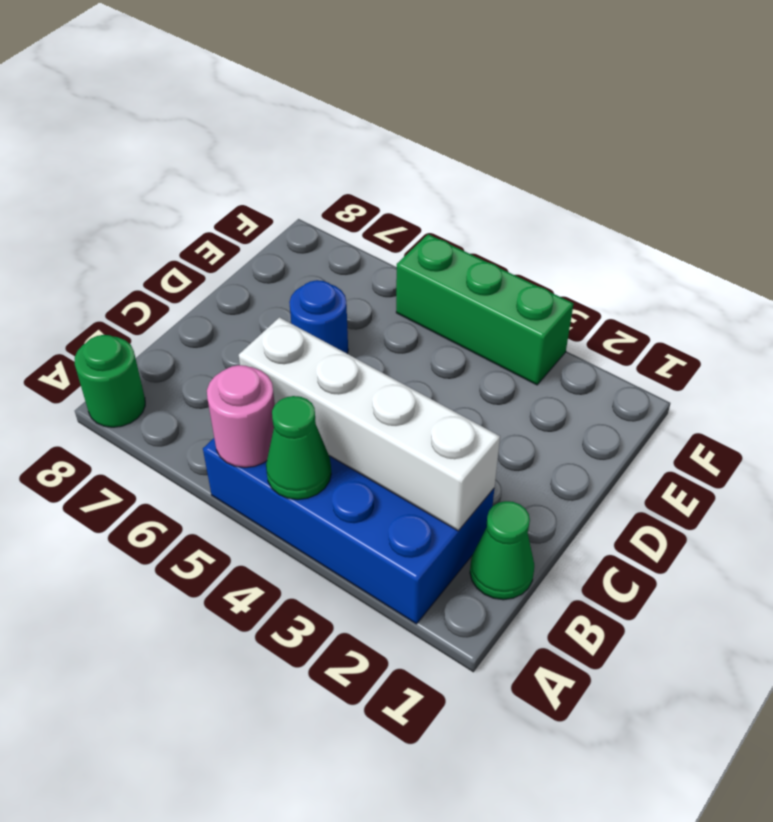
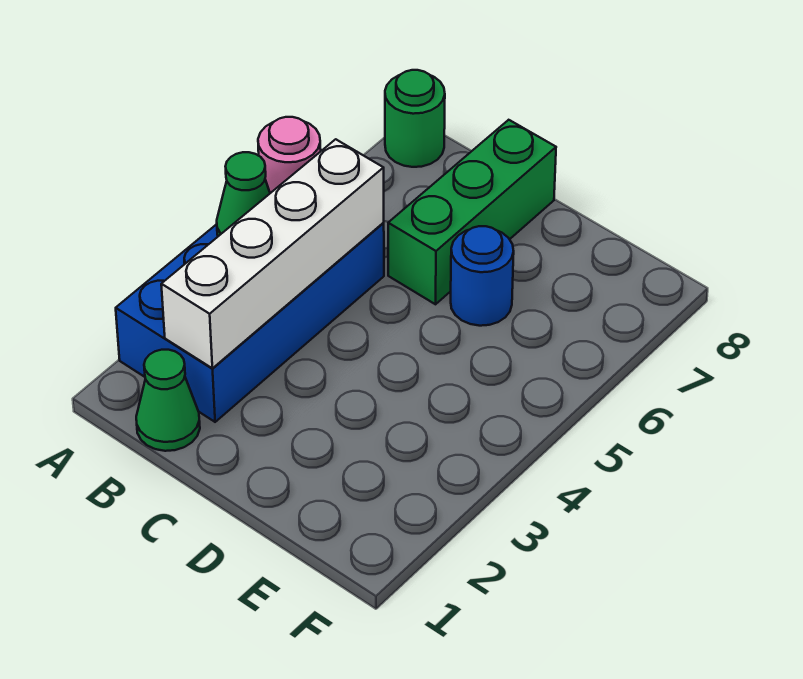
green brick F3:F5 level 1 -> green brick C6:C8 level 1

